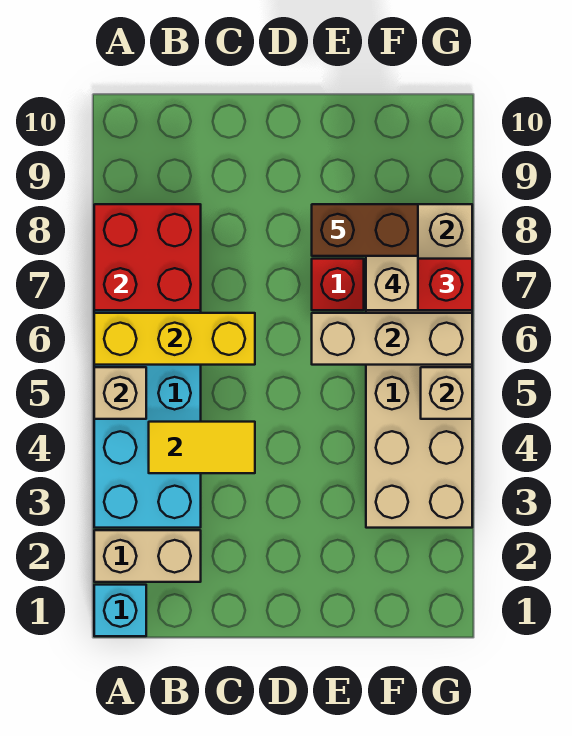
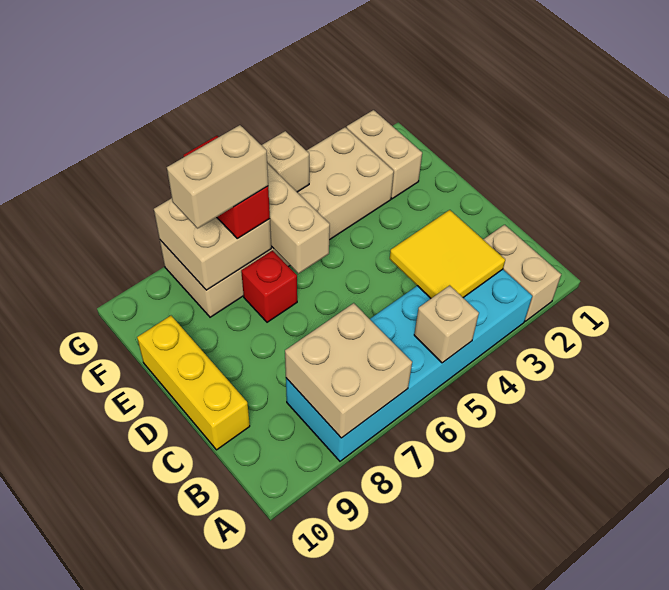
cyan brick A1 level 1 -> none
yellow brick A6:C6 level 2 -> yellow brick C10:E10 level 1
red brick A7:B8 level 2 -> tan brick A7:B8 level 2
yellow tile B4:C4 level 2 -> yellow tile B3:C4 level 2
brown brick E8:F8 level 5 -> none
none -> tan brick F2:G2 level 1

